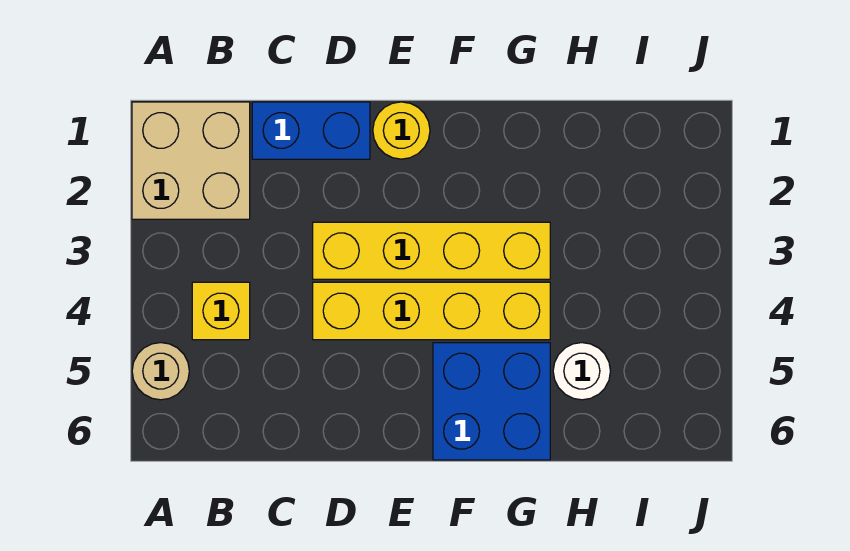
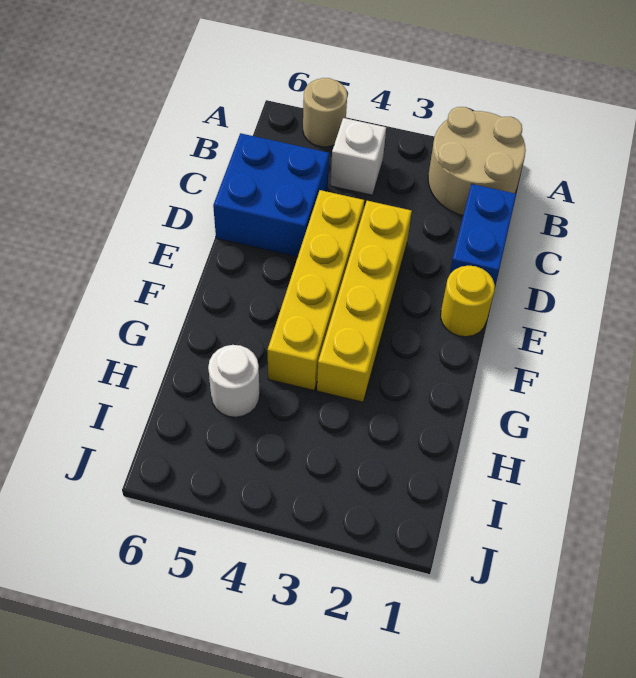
tan brick A1:B2 level 1 -> tan round brick A1:B2 level 1
yellow brick B4 level 1 -> white brick B4 level 1
blue brick F5:G6 level 1 -> blue brick C5:D6 level 1

